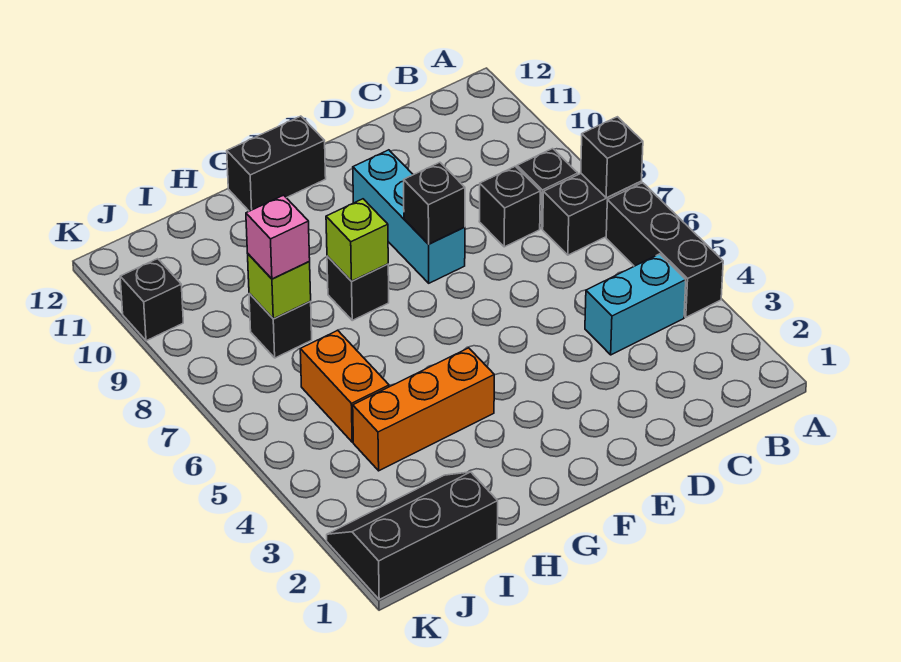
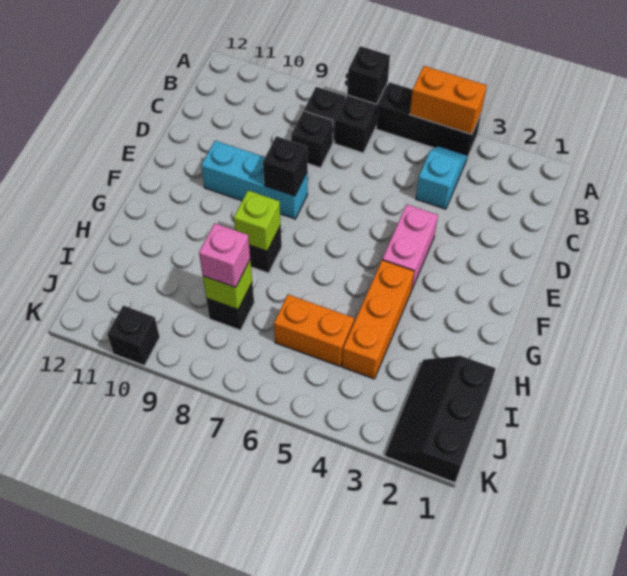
none -> orange brick A4:A5 level 2
cyan brick B4:C4 level 1 -> cyan slope B4:C4 level 1 top C
none -> pink brick E4:F4 level 1
black brick F12:G12 level 1 -> none

